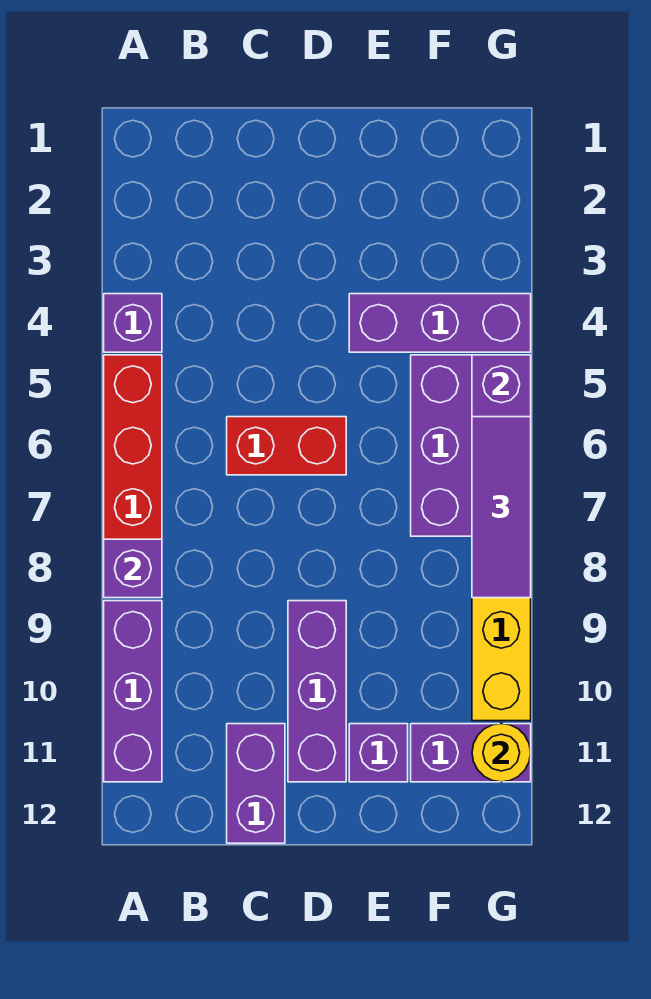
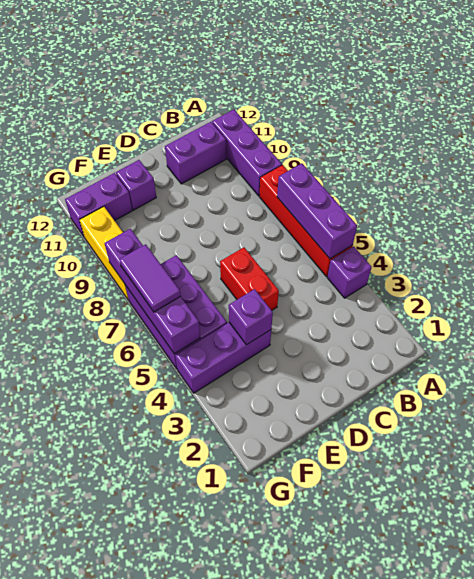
purple brick A8 level 2 -> purple brick E4 level 2
red brick C6:D6 level 1 -> red brick D5:D6 level 1
purple brick C11:C12 level 1 -> purple brick B11:C11 level 1
purple brick D9:D11 level 1 -> purple brick A5:A7 level 2
purple tile G6:G8 level 3 -> purple tile G6:G7 level 3
yellow round brick G11 level 2 -> none

